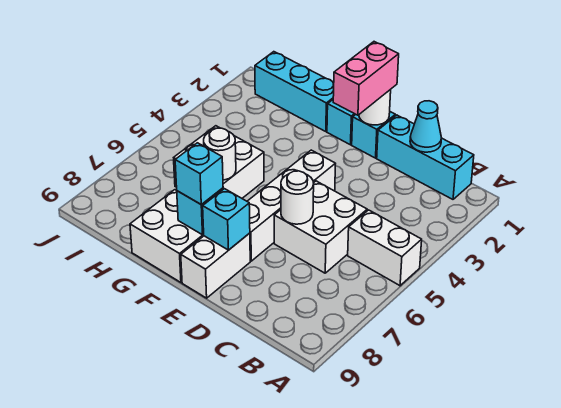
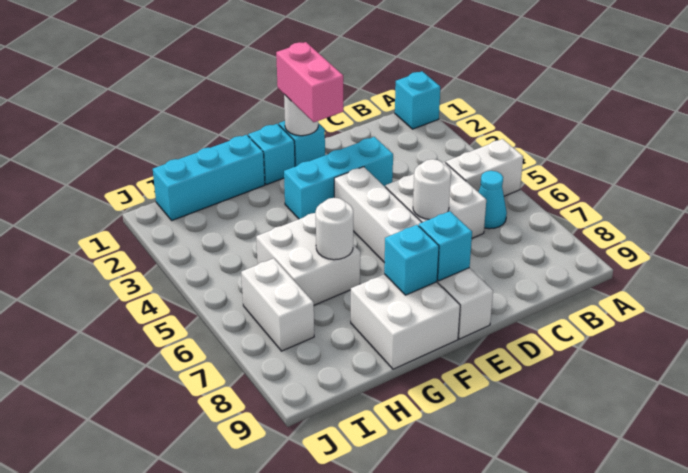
cyan brick B1:D1 level 1 -> cyan brick D3:F3 level 1
cyan cone C1 level 2 -> cyan cone B6 level 1
cyan brick F8 level 3 -> cyan brick A1 level 1
none -> white brick I6:I7 level 1

